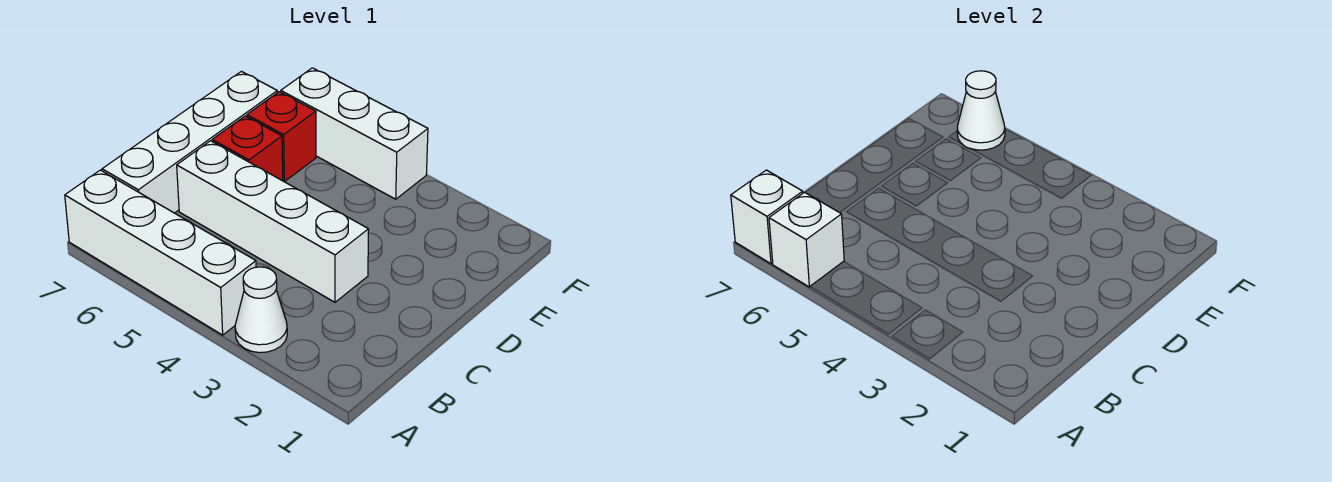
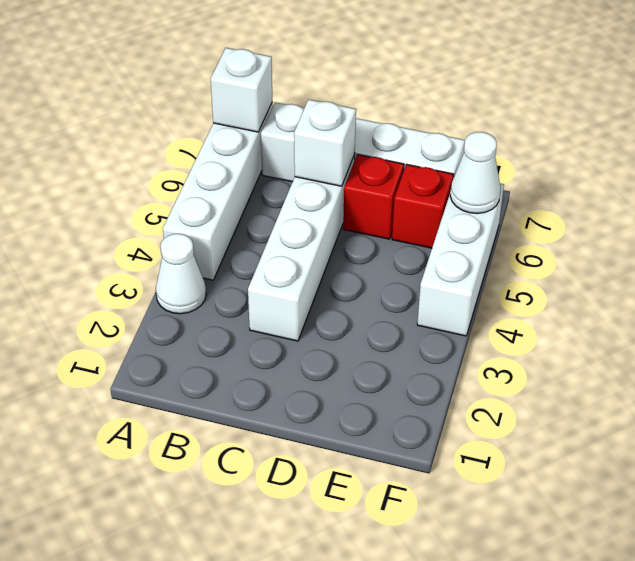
white brick A6 level 2 -> white brick C6 level 2

